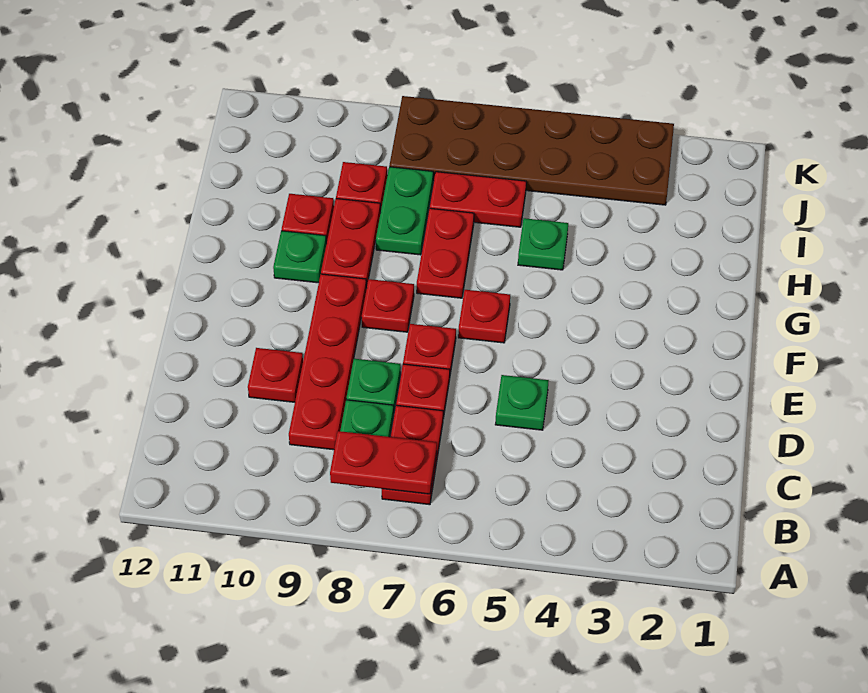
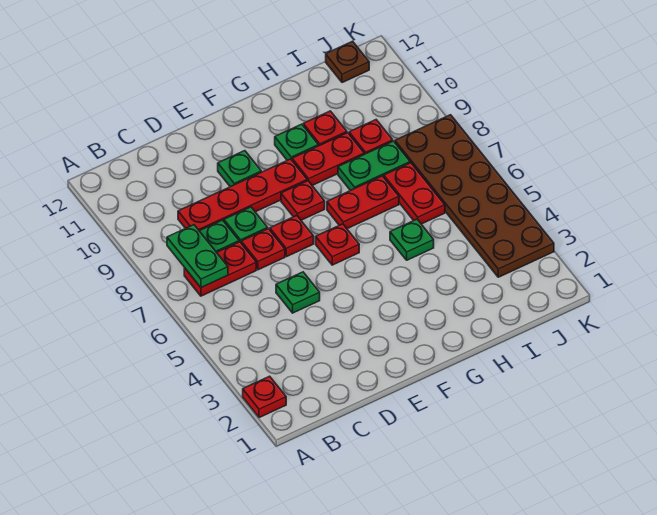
red plate B7:B8 level 2 -> green plate B7:B8 level 2
red plate D10 level 1 -> red plate A2 level 1
none -> green plate E10 level 1
none -> brown plate J12 level 1

